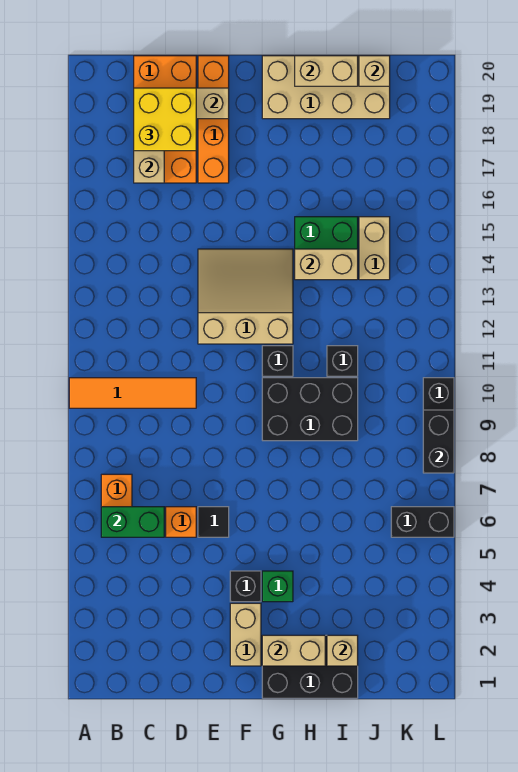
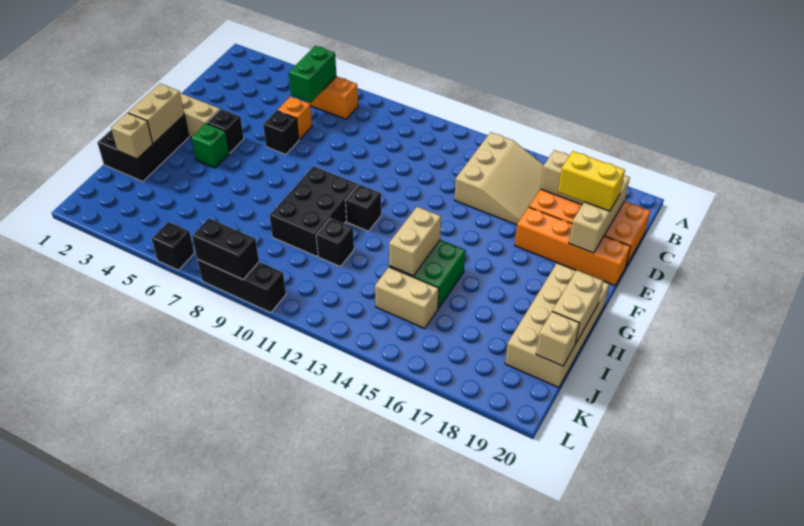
orange tile A10:D10 level 1 -> none
yellow brick C18:D19 level 3 -> yellow brick D18:D19 level 3
black tile E6 level 1 -> black brick E6 level 1
tan slope E12:G14 level 1 top 12 -> tan slope B14:D16 level 1 top 14
black brick K6:L6 level 1 -> black brick L6 level 1

